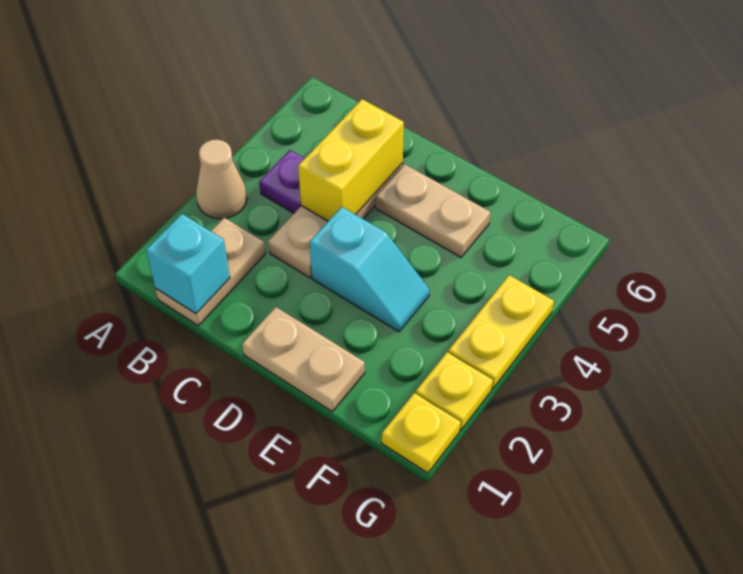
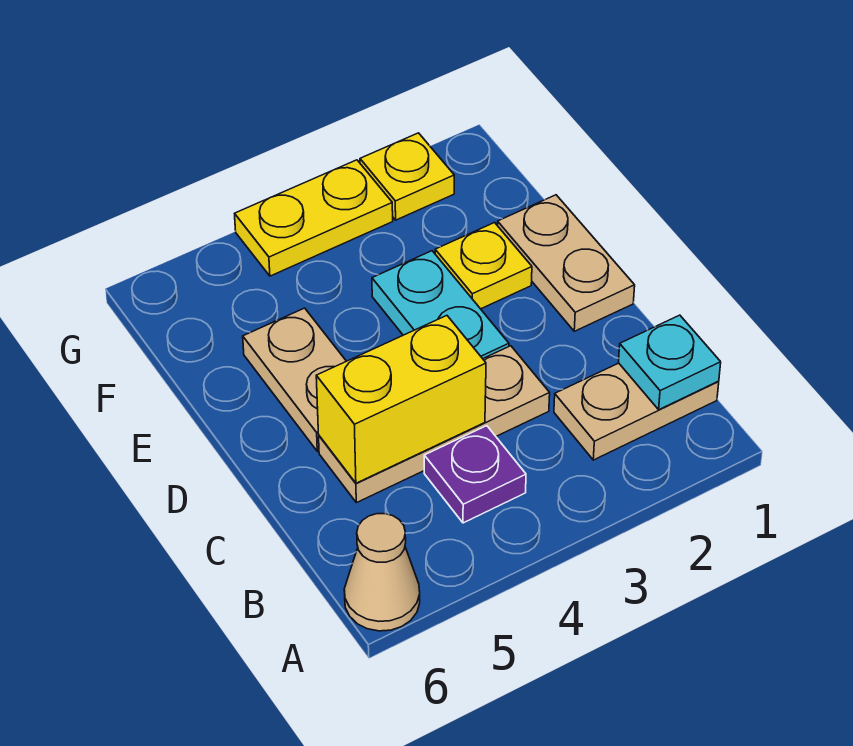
tan cone A3 level 1 -> tan cone A6 level 1
cyan brick B1 level 2 -> cyan plate B1 level 2
cyan slope D3:E3 level 1 top D -> cyan plate D3:E3 level 1
yellow plate G1 level 1 -> yellow plate E2 level 1

